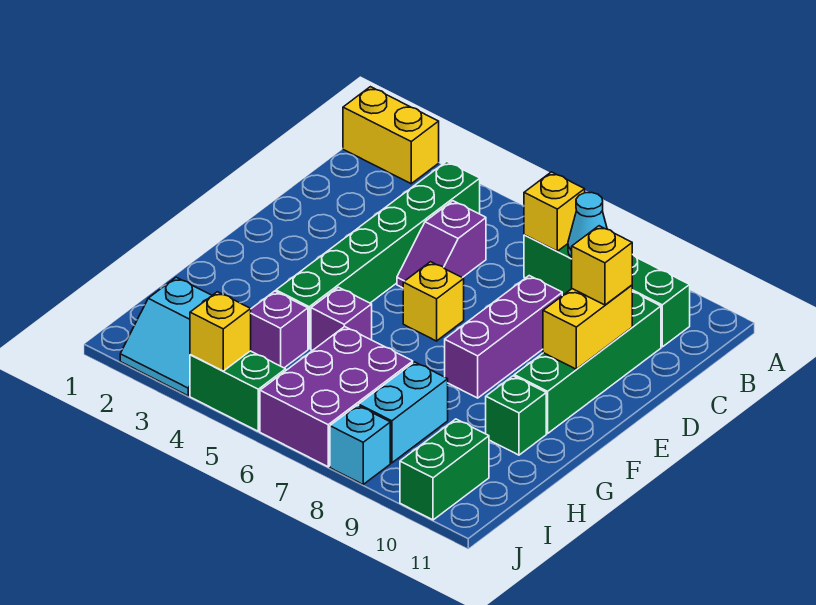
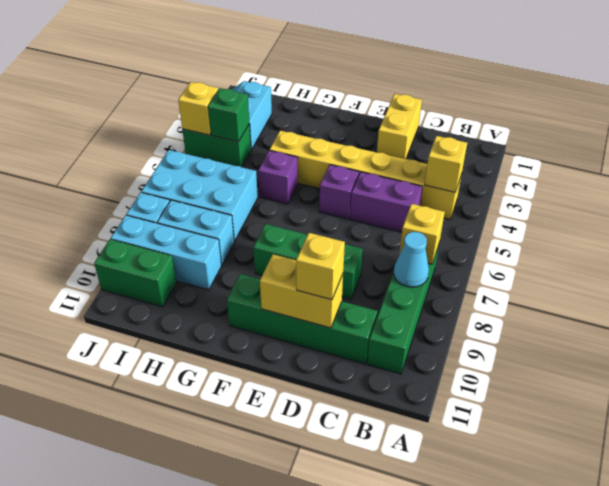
yellow brick A1:A2 level 1 -> yellow brick D1:D2 level 1
green brick B4:G4 level 1 -> yellow brick B4:G4 level 1
purple slope C5:D5 level 1 top C -> purple brick C5:D5 level 1
purple brick D8:F8 level 1 -> green brick D8:F8 level 1
yellow brick E6 level 1 -> yellow brick B4 level 2
green brick G10 level 1 -> green brick I4 level 2
purple brick H4 level 1 -> purple brick E5 level 1
purple brick H6:J7 level 1 -> cyan brick H6:J7 level 1
none -> cyan brick H9:J9 level 1
green brick J4:J5 level 1 -> green brick I4:J4 level 1

